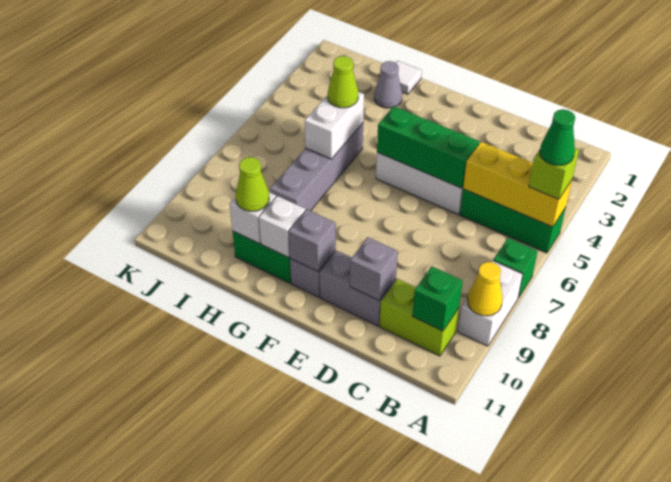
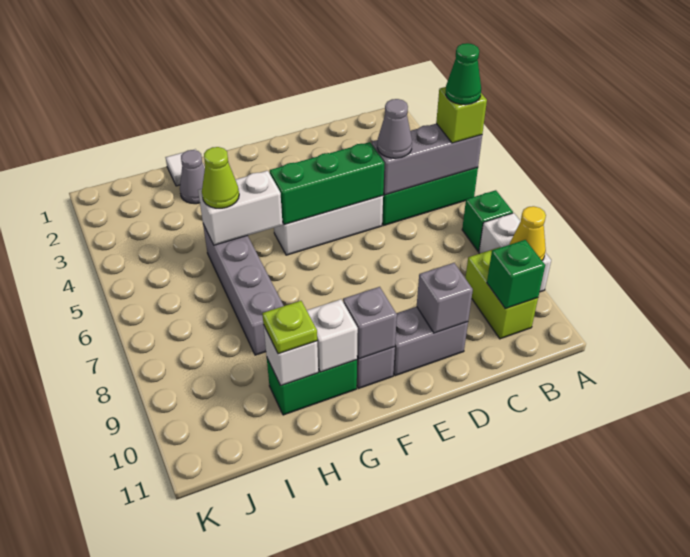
yellow brick A5:C5 level 2 -> grey brick A5:C5 level 2
lime brick B10:C10 level 1 -> lime brick B9:B10 level 1
none -> grey cone C5 level 3
white brick H5:H6 level 2 -> white brick G5:H5 level 2
lime cone H10 level 3 -> lime plate H10 level 3

